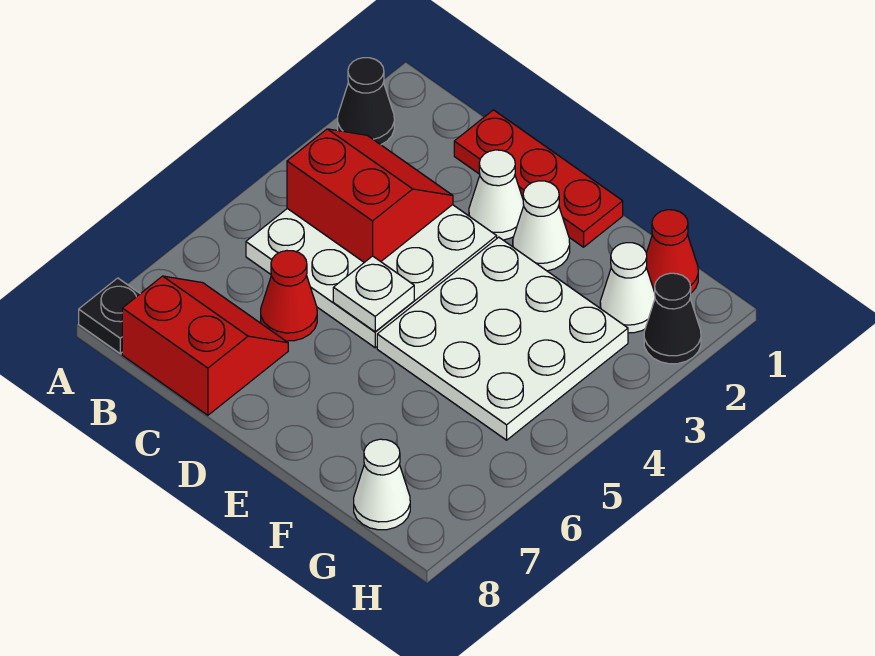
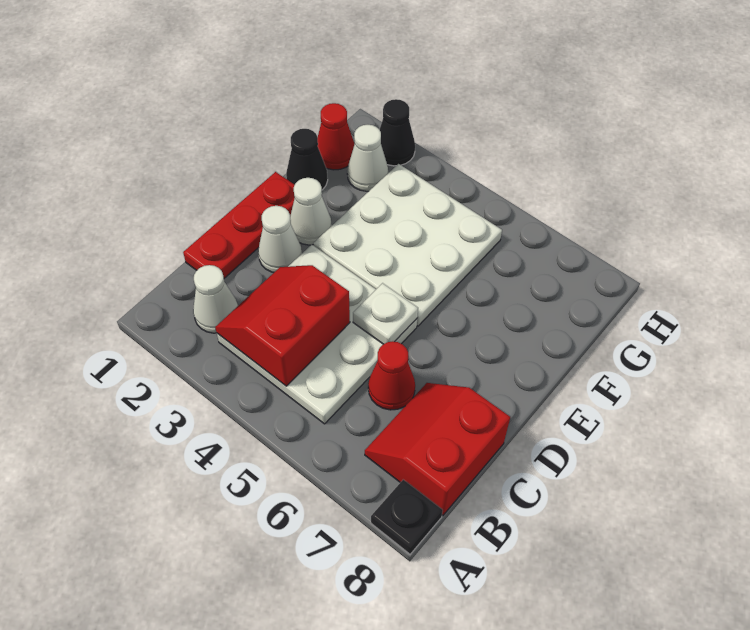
black cone A2 level 1 -> black cone F1 level 1
white cone G8 level 1 -> white cone B2 level 1

